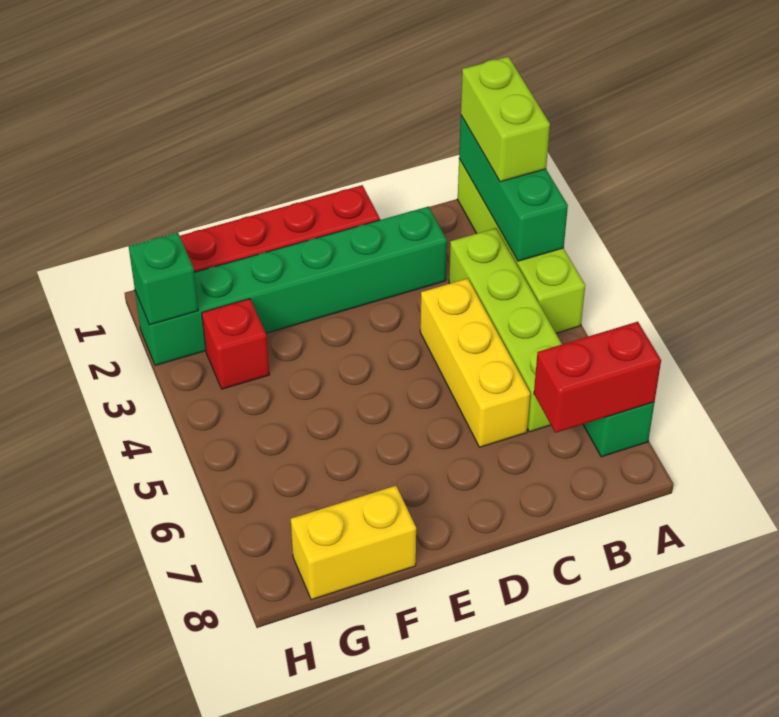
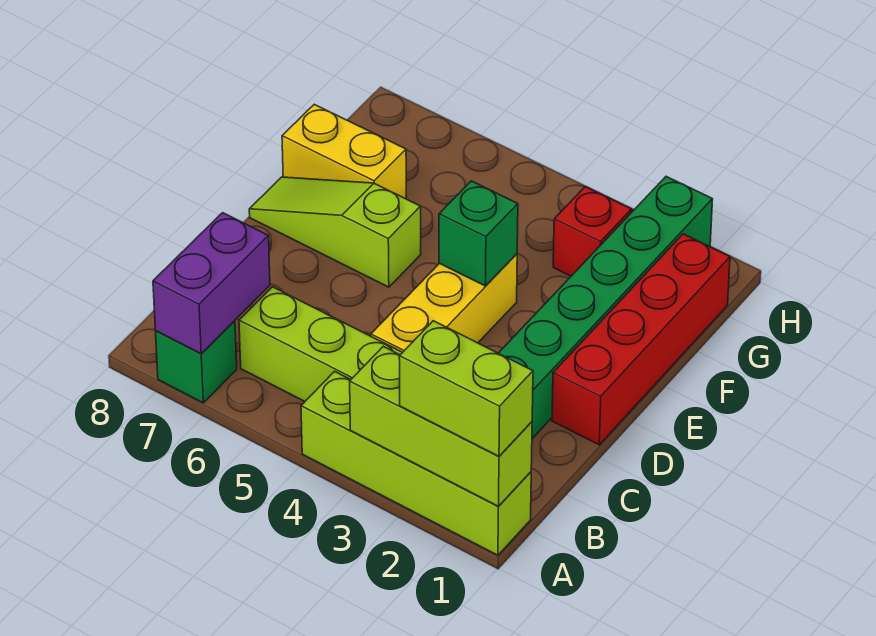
green brick A1:A3 level 2 -> lime brick A1:A3 level 2
red brick A7:B7 level 2 -> purple brick A7:B7 level 2
yellow brick C4:C6 level 1 -> yellow brick C4:E4 level 1
none -> lime slope E6:E8 level 1 top 6
yellow brick F8:G8 level 1 -> yellow brick F7:F8 level 1
green brick H2 level 2 -> green brick E4 level 2

